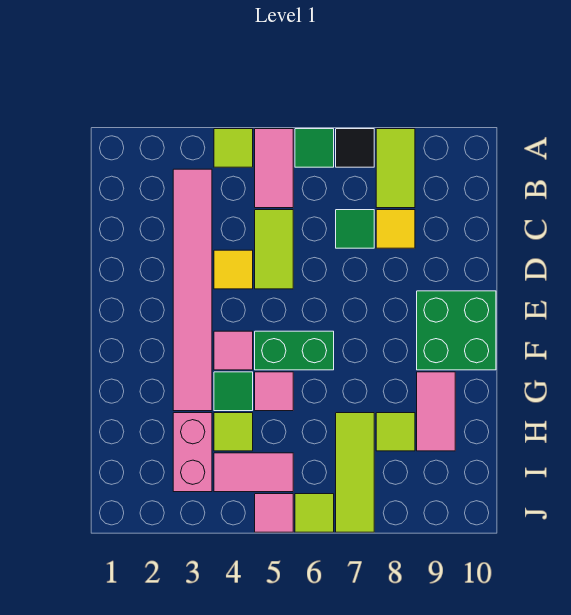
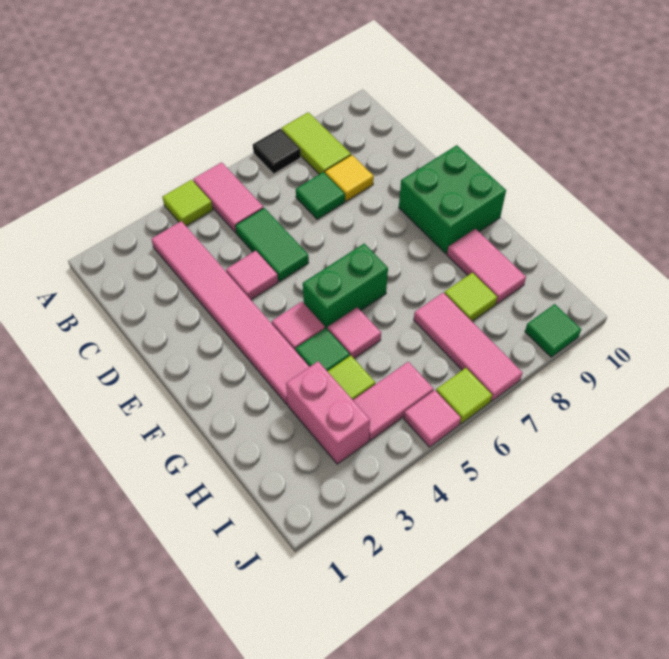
green tile A6 level 1 -> green tile J9 level 1
lime tile C5:D5 level 1 -> green tile C5:D5 level 1
yellow tile D4 level 1 -> pink tile D4 level 1
lime tile H7:J7 level 1 -> pink tile H7:J7 level 1

